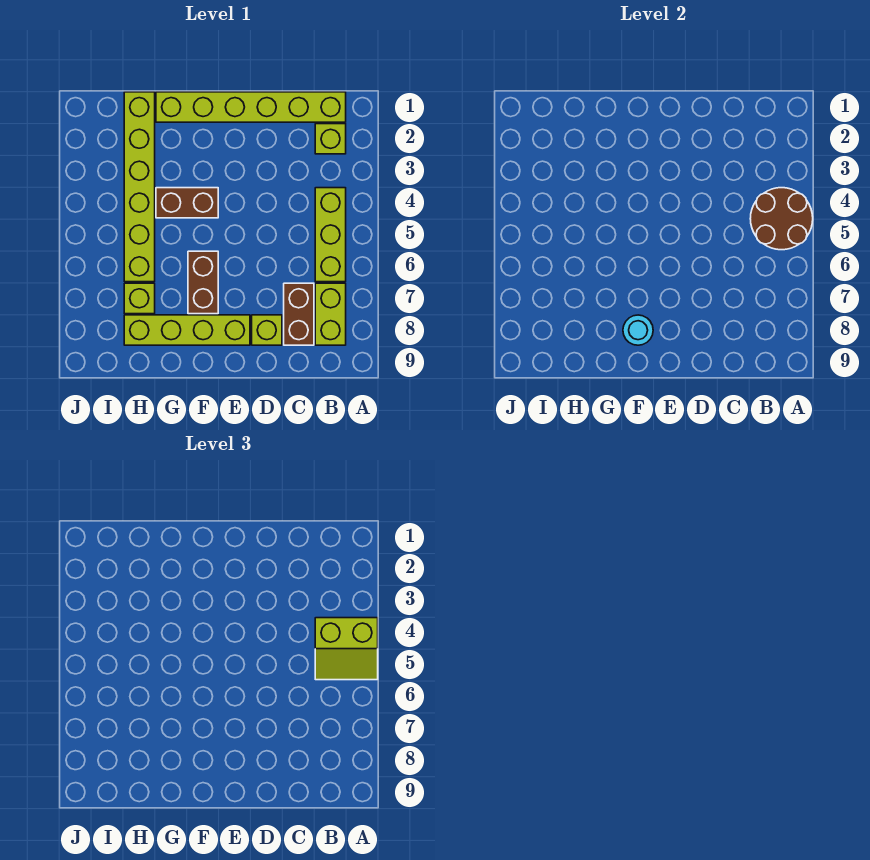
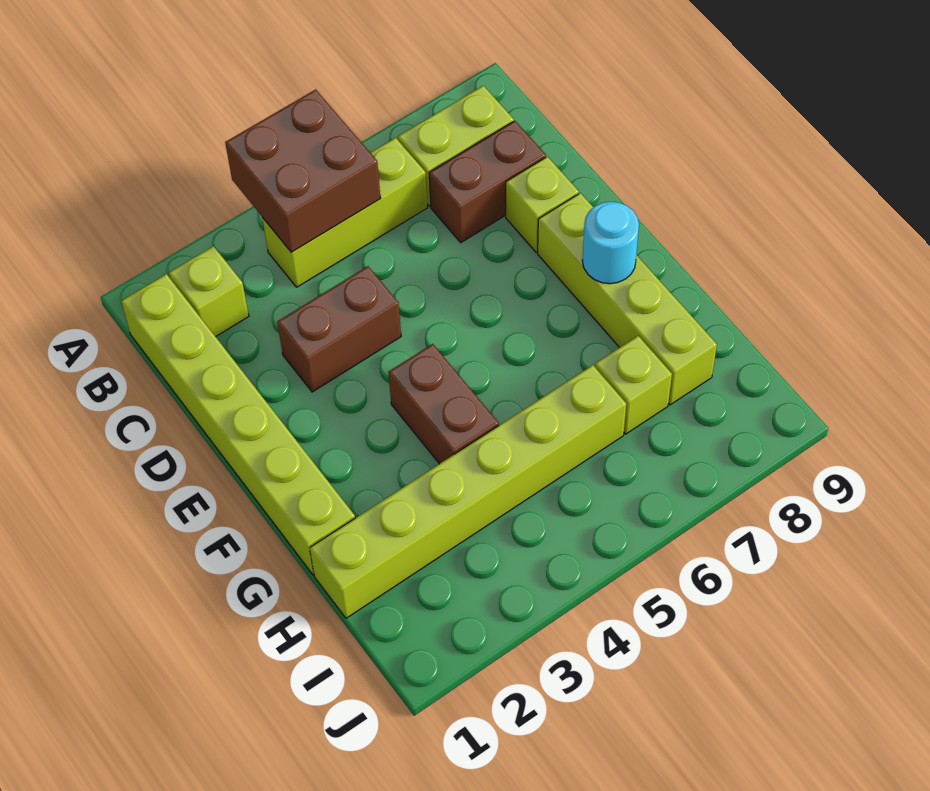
brown round brick A4:B5 level 2 -> brown brick A4:B5 level 2
lime slope A4:B5 level 3 top 4 -> none
brown brick F6:F7 level 1 -> brown brick D3:D4 level 1

